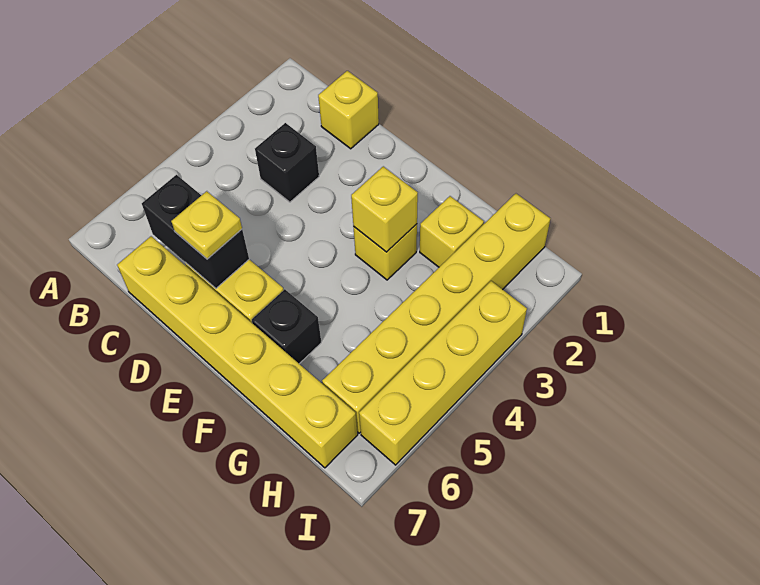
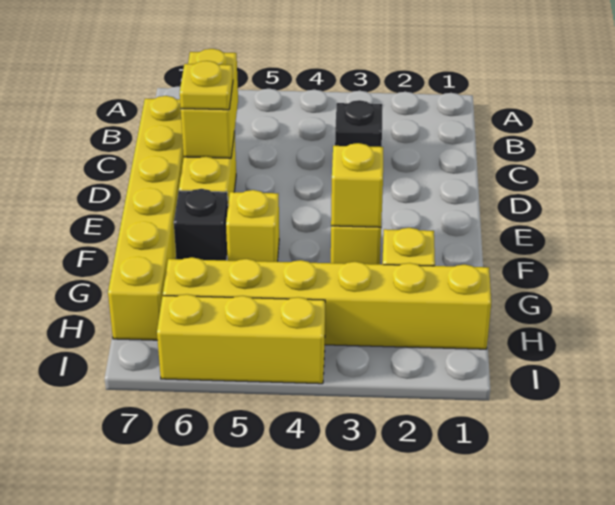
yellow brick C1 level 1 -> yellow brick F5 level 1
black brick C6:D6 level 2 -> yellow brick C6:D6 level 2
yellow brick I3:I6 level 1 -> yellow brick I4:I6 level 1

